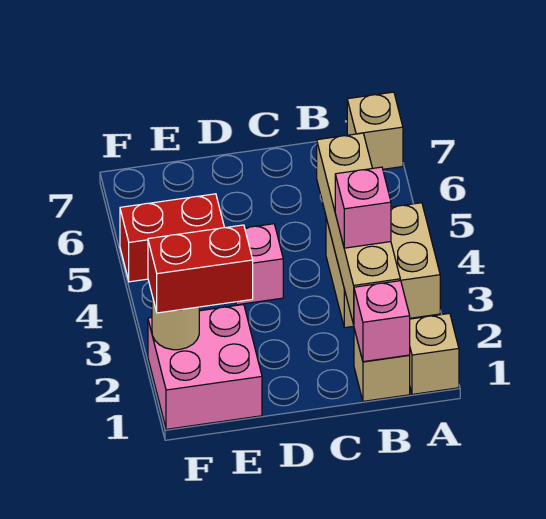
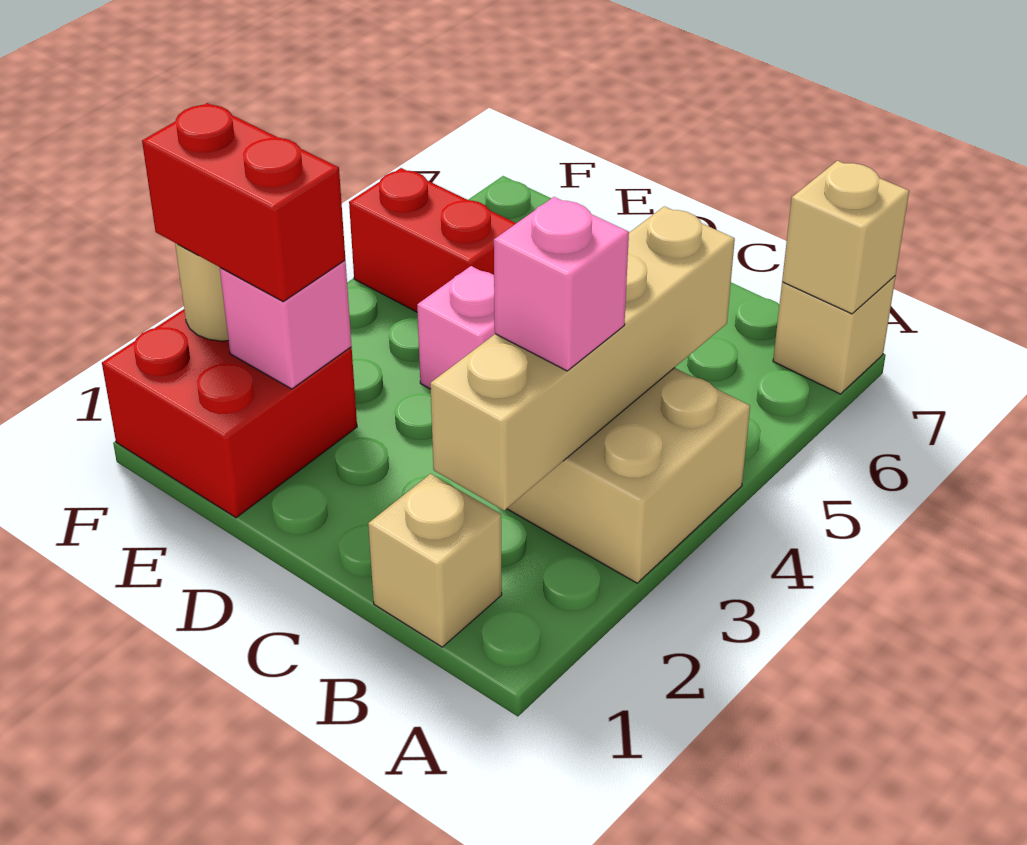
tan brick A1 level 1 -> tan brick A7 level 2
pink brick B1 level 2 -> pink brick E2 level 2
pink brick E1:F2 level 1 -> red brick E1:F2 level 1

